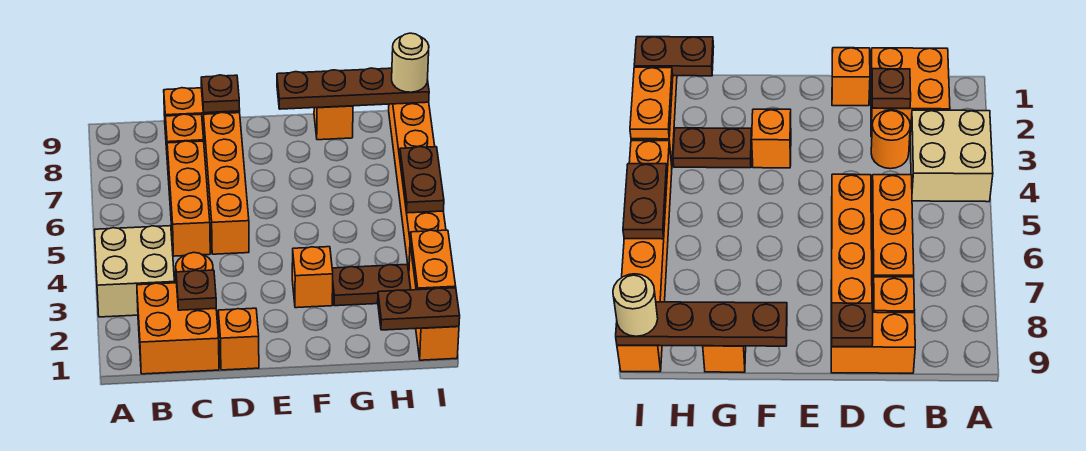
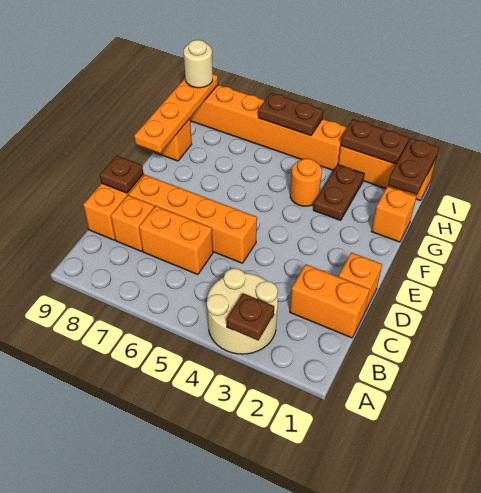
tan brick A3:B4 level 1 -> tan round brick A3:B4 level 1
orange brick B1:C2 level 1 -> orange brick C1:C2 level 1
brown plate C2 level 2 -> brown plate A3 level 2
orange round brick C3 level 1 -> orange round brick G4 level 1
orange brick C5:C7 level 1 -> orange brick C6:C7 level 1
orange brick F3 level 1 -> orange brick G1 level 1
brown plate F9:I9 level 2 -> orange plate F9:I9 level 2
orange plate I2:I3 level 2 -> brown plate I2:I3 level 2

